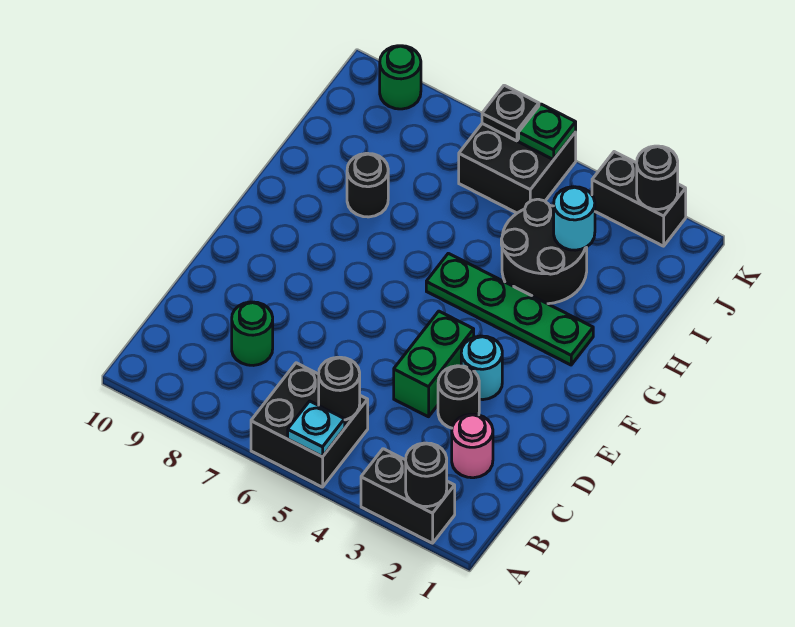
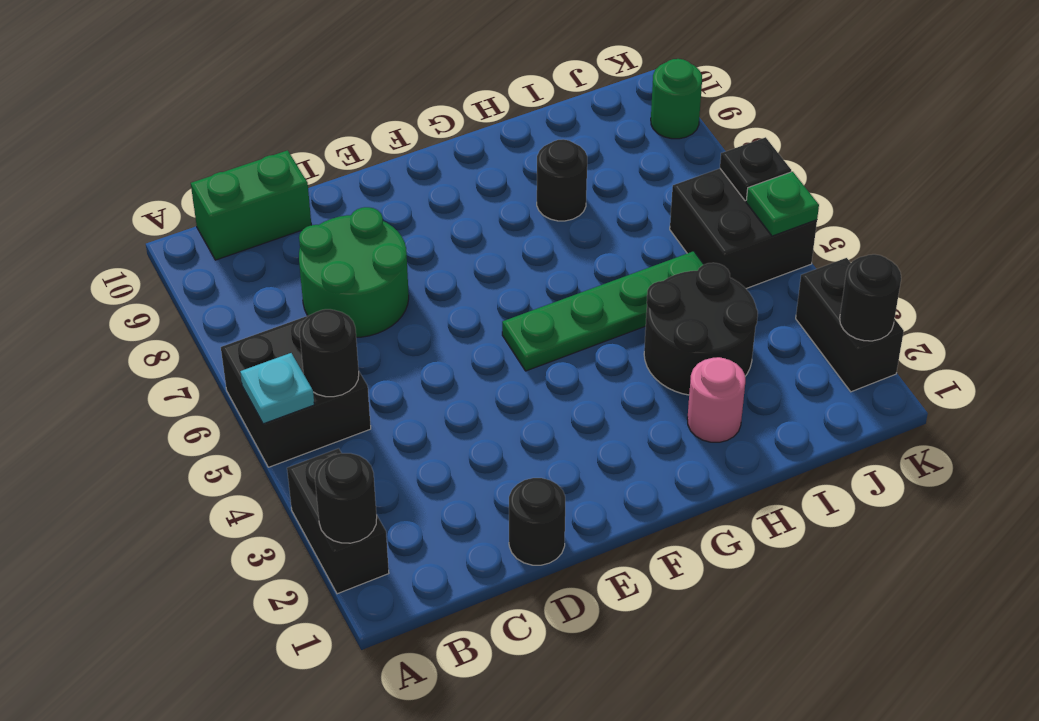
pink round brick C2 level 1 -> pink round brick H2 level 1
green round brick C8 level 1 -> green round brick C7:D8 level 1
black round brick D3 level 1 -> black round brick D1 level 1
green brick D4:E4 level 1 -> green brick B10:C10 level 1
cyan round brick E3 level 1 -> none
green plate G2:G5 level 1 -> green plate F5:I5 level 1
cyan round brick I3 level 2 -> none

